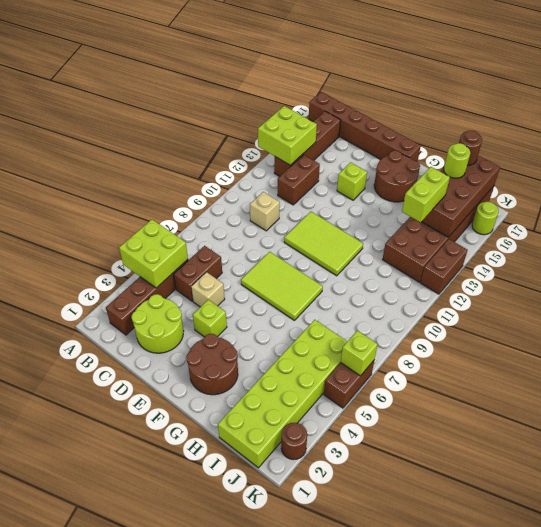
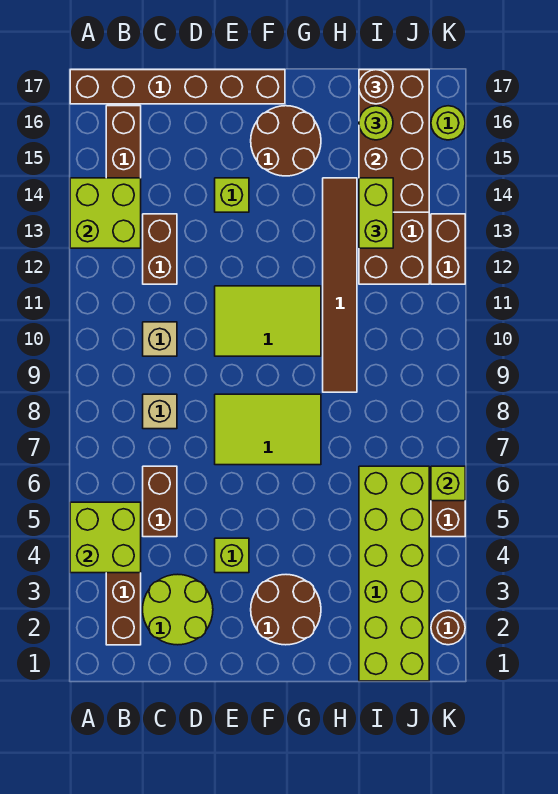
tan brick D5 level 1 -> tan brick C8 level 1
none -> brown tile H9:H14 level 1

